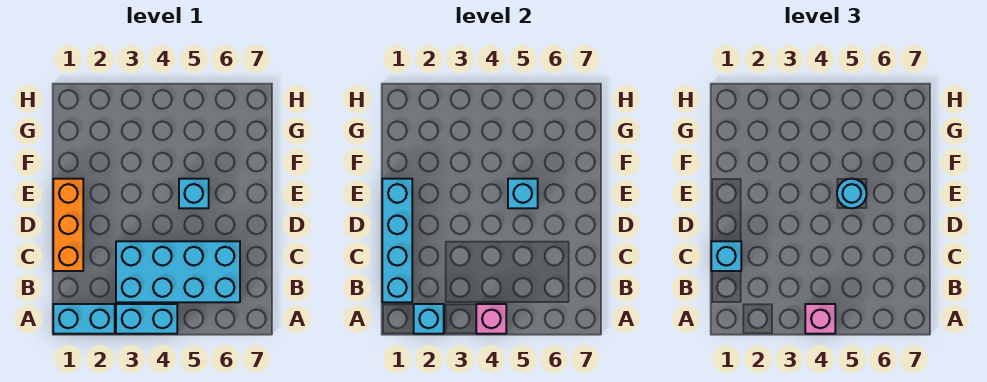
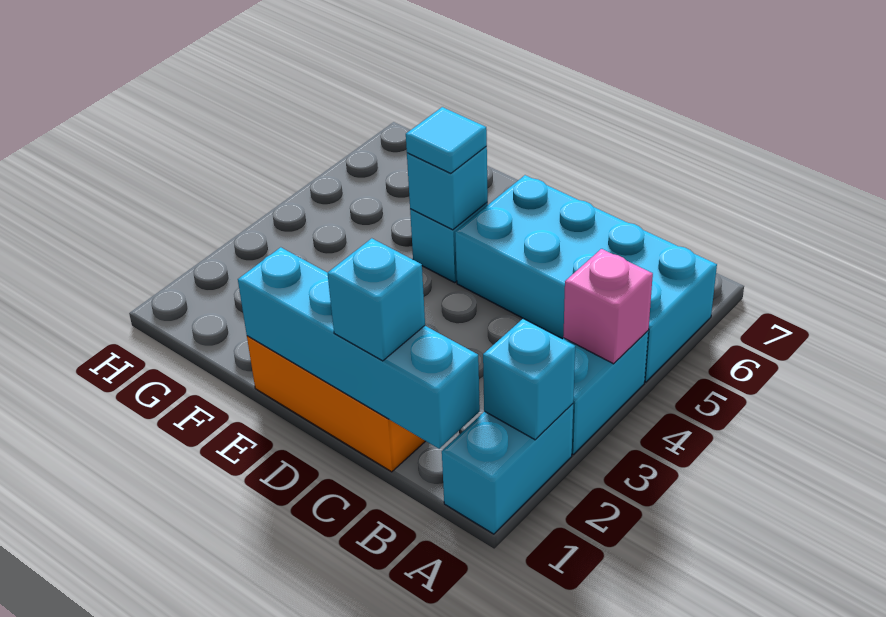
pink brick A4 level 3 -> none
cyan brick B3:C6 level 1 -> cyan brick A5:D6 level 1
cyan round brick E5 level 3 -> cyan tile E5 level 3

